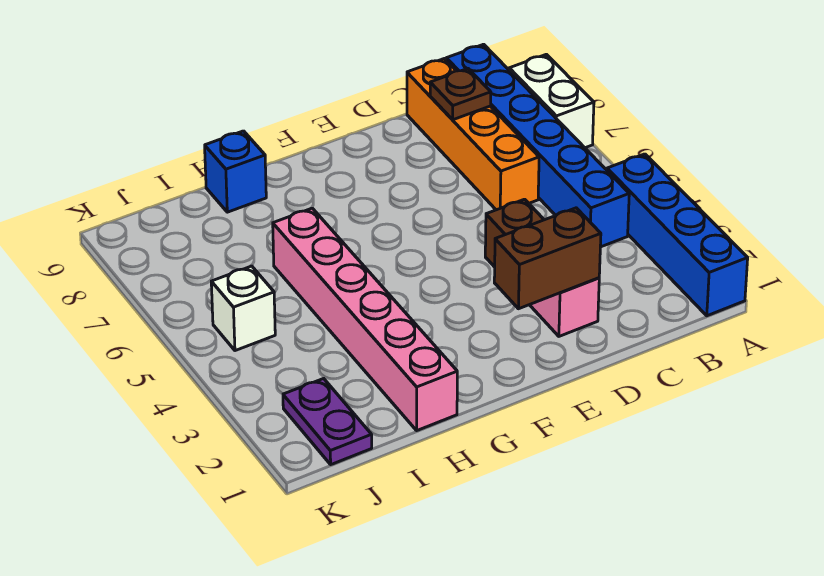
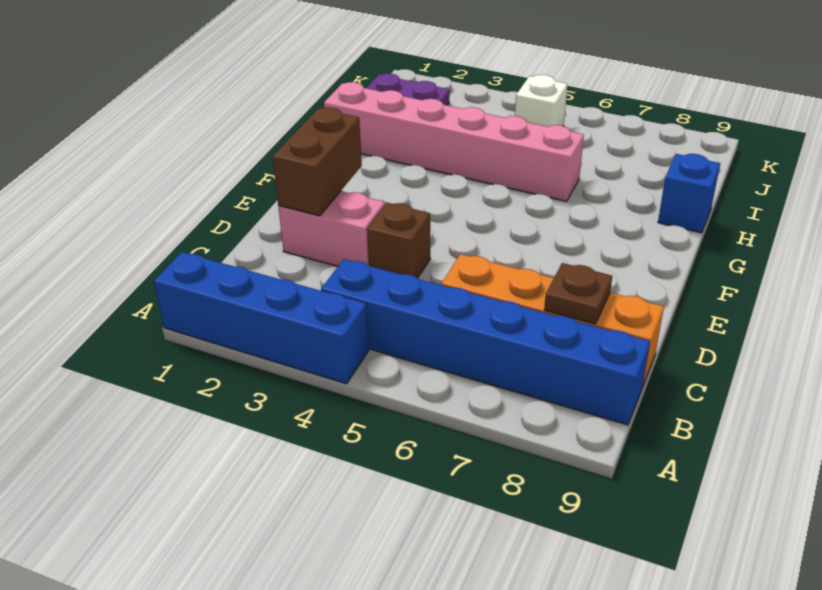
white brick A7:A8 level 1 -> none

